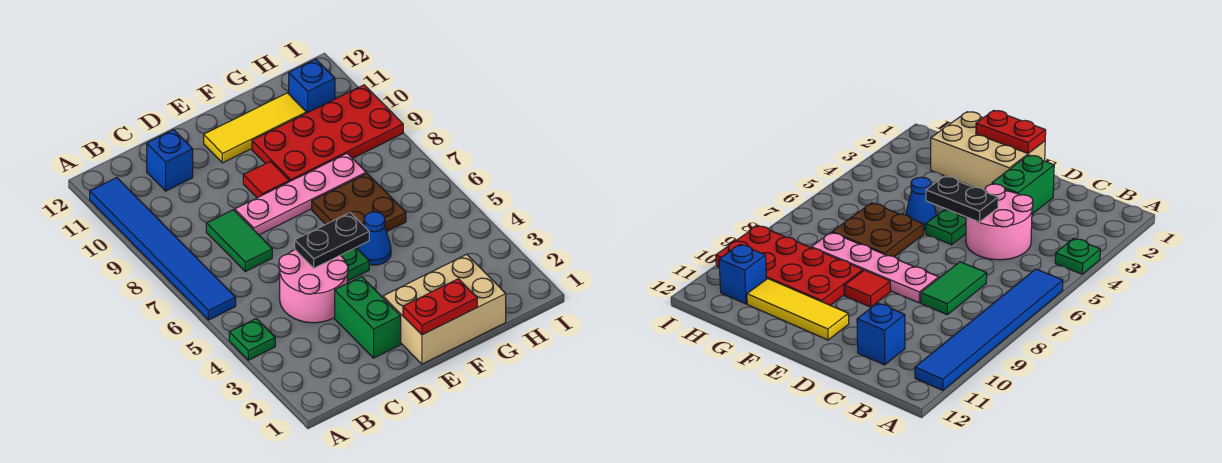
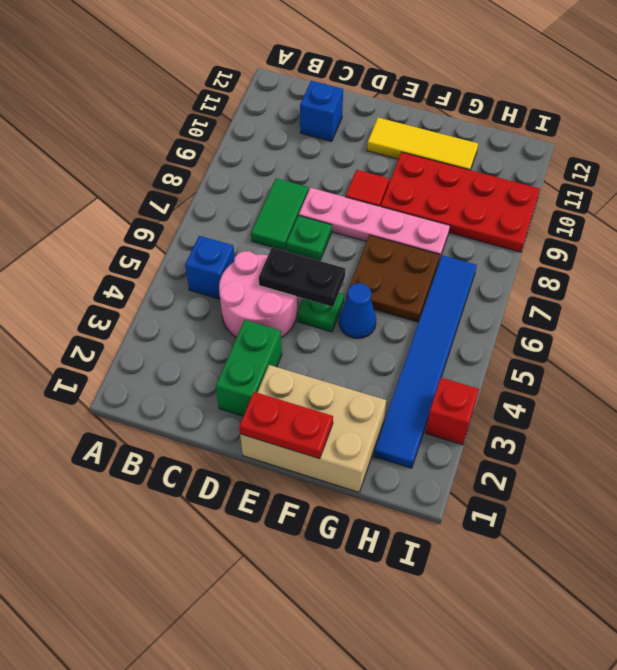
green plate A4 level 1 -> green plate D7 level 1
blue tile A6:A11 level 1 -> blue tile H2:H7 level 1
blue brick H11 level 1 -> blue brick B5 level 1
none -> red brick I3 level 1

